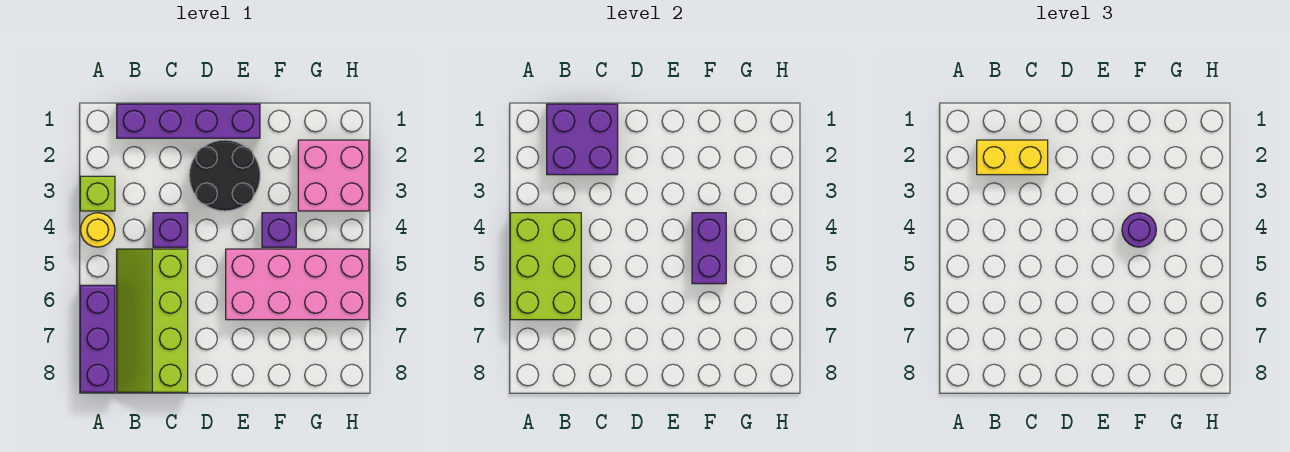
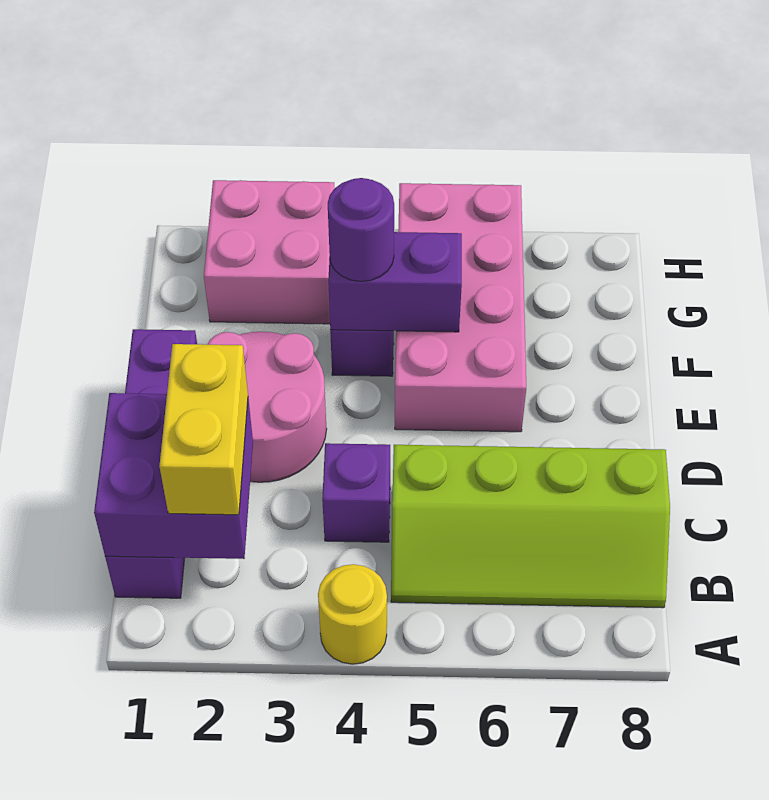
lime brick A3 level 1 -> none
lime brick A4:B6 level 2 -> none
purple brick A6:A8 level 1 -> none
black round brick D2:E3 level 1 -> pink round brick D2:E3 level 1

